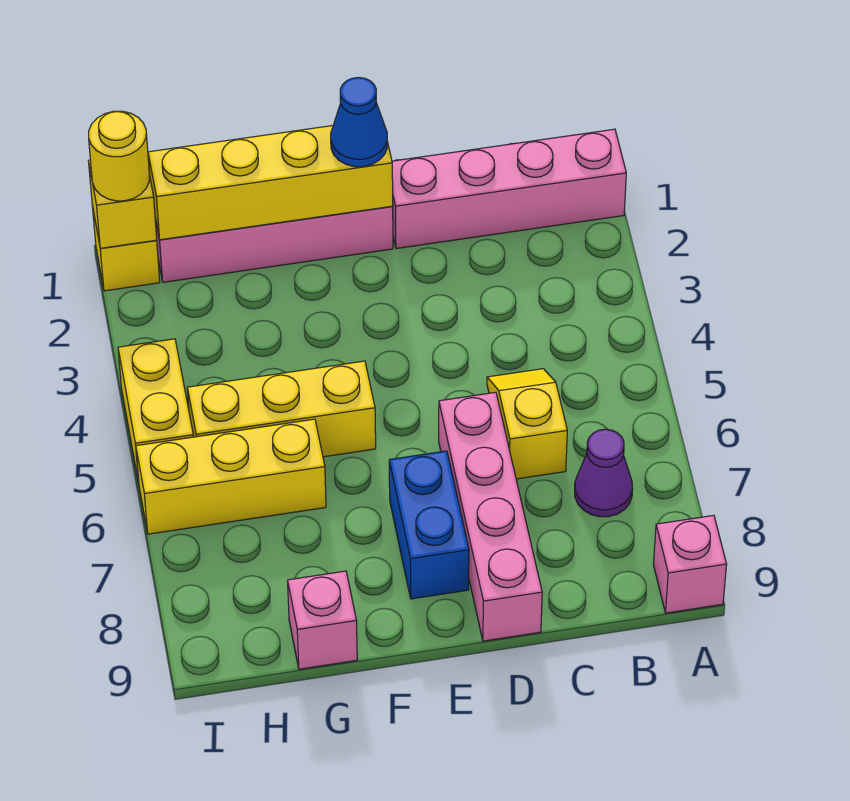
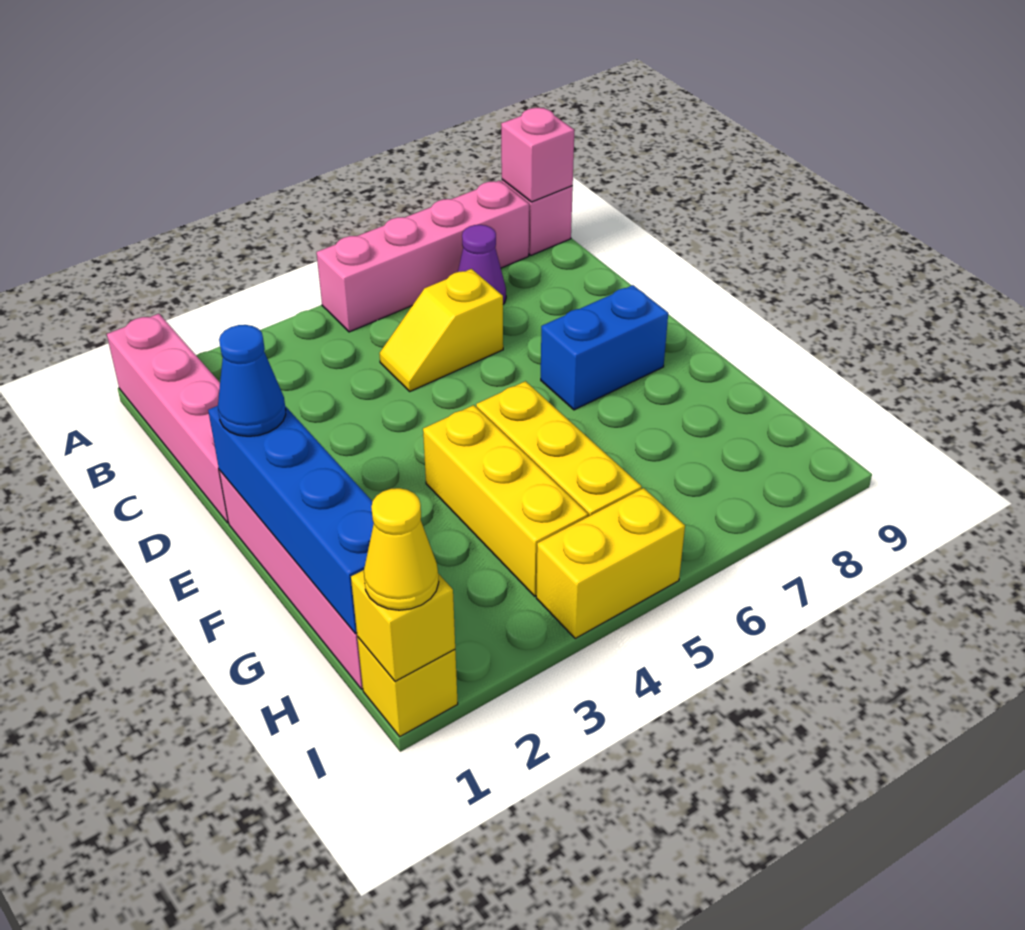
pink brick D6:D9 level 1 -> pink brick A5:A8 level 1
yellow brick E1:H1 level 2 -> blue brick E1:H1 level 2
yellow brick G6:I6 level 1 -> yellow brick F4:H4 level 1
pink brick G9 level 1 -> pink brick A9 level 2
yellow round brick I1 level 3 -> yellow cone I1 level 3

